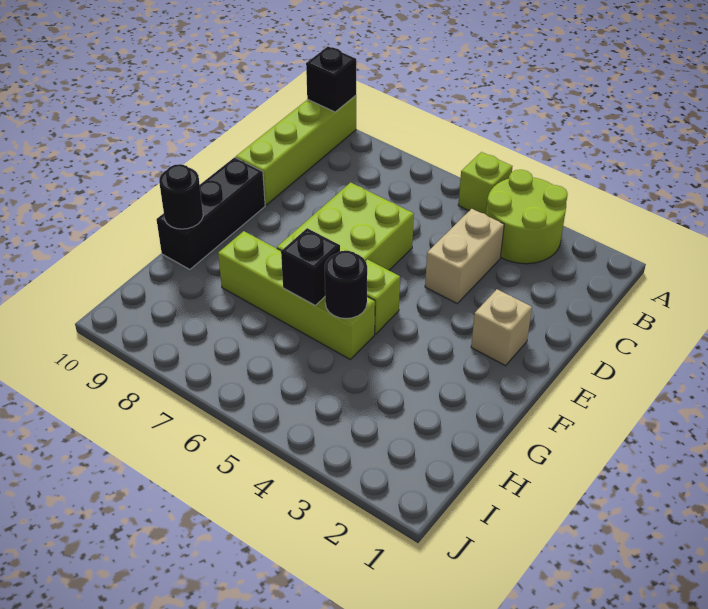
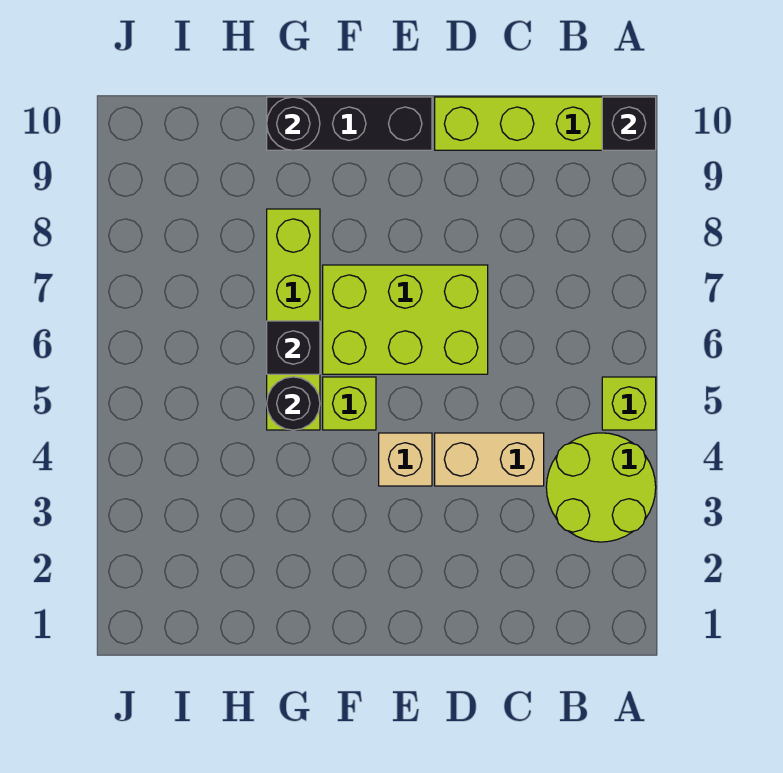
tan brick E2 level 1 -> tan brick E4 level 1

